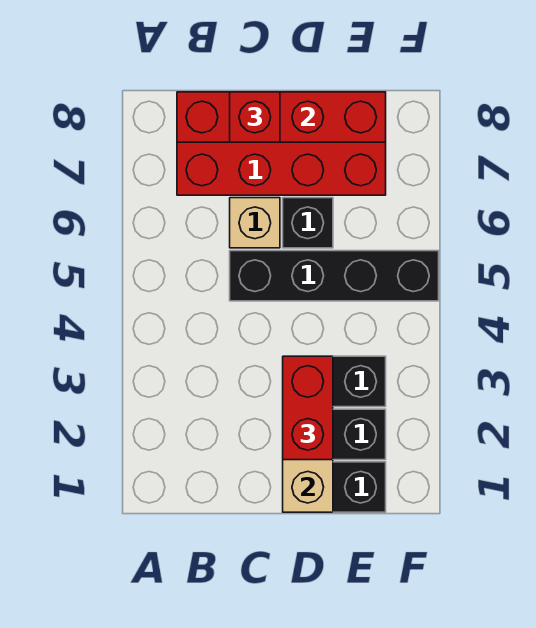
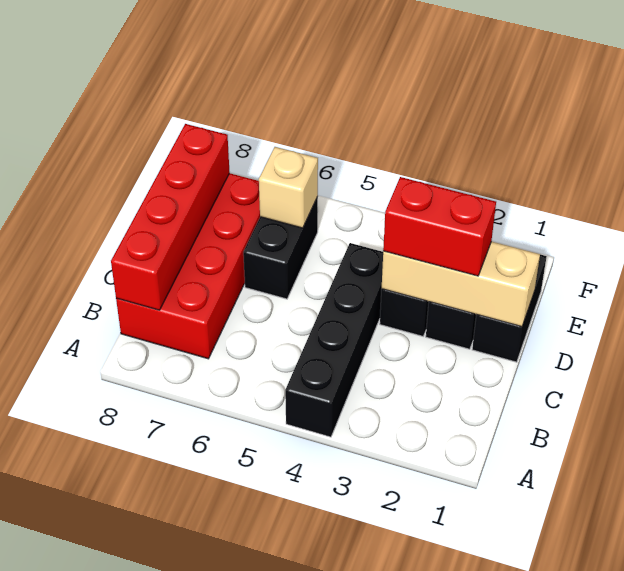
black brick C5:F5 level 1 -> black brick A4:D4 level 1
tan brick C6 level 1 -> tan brick E6 level 2
red brick C8 level 3 -> none
black brick D6 level 1 -> black brick D6:E6 level 1

